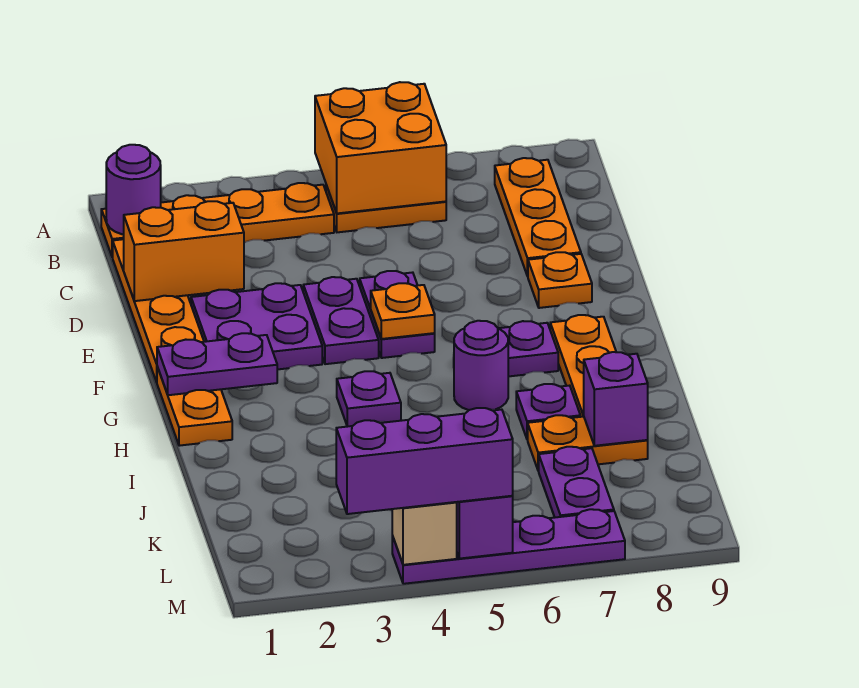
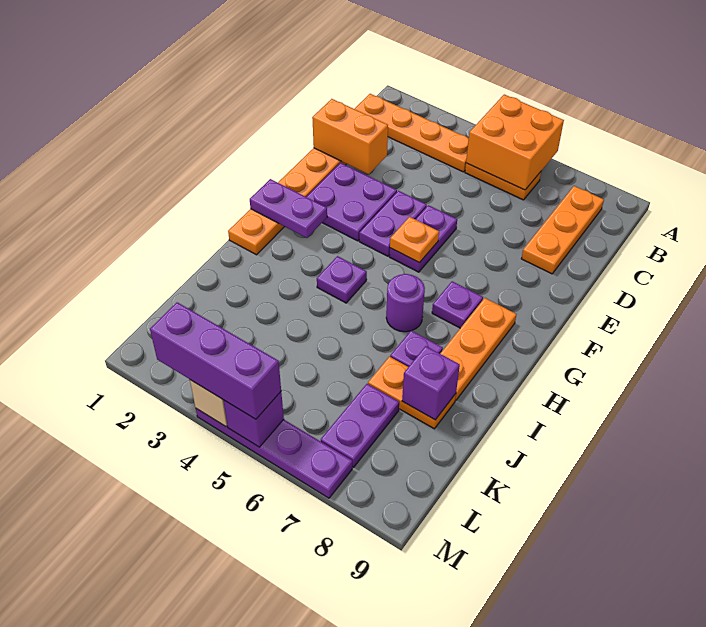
purple round brick B1 level 2 -> none
orange plate E8 level 1 -> none

